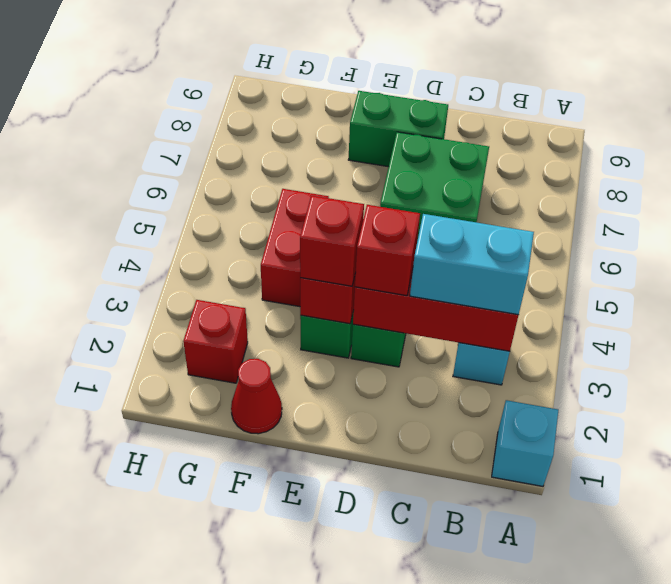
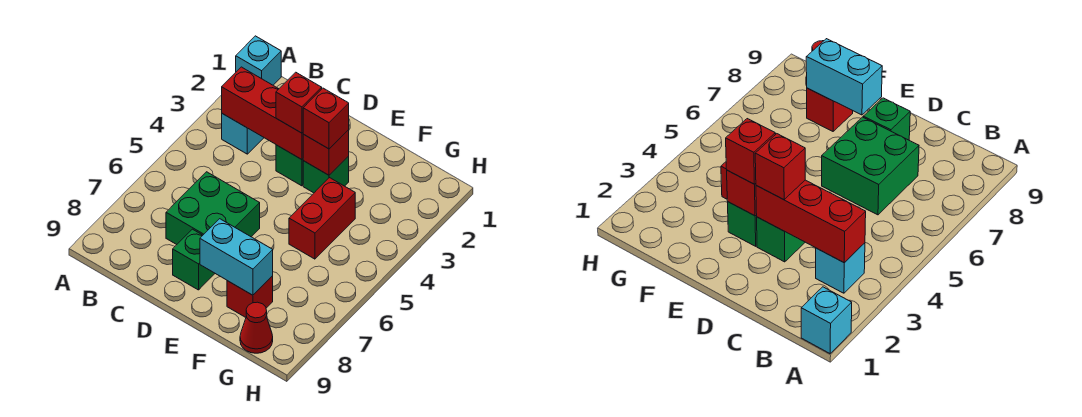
cyan brick B3:C3 level 3 -> cyan brick E8:F8 level 2
green brick D8:E8 level 1 -> green brick D8 level 1
red cone F1 level 1 -> red cone G9 level 1
red brick G2 level 1 -> red brick F8 level 1

